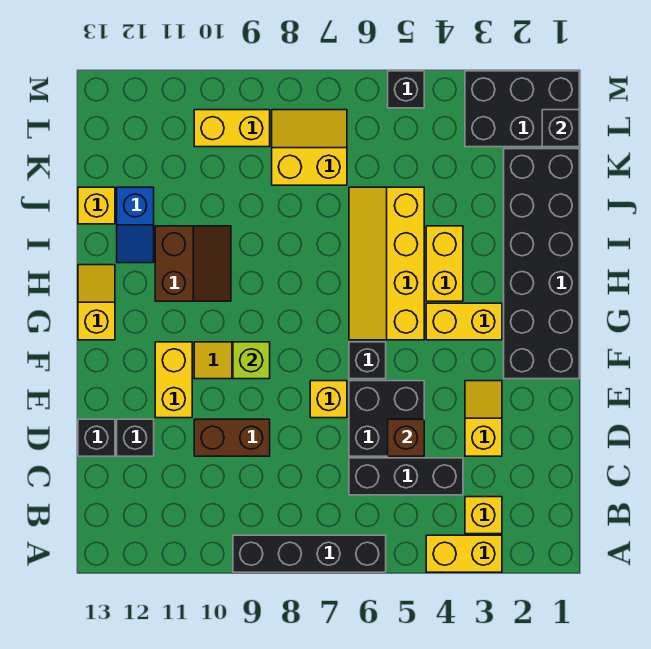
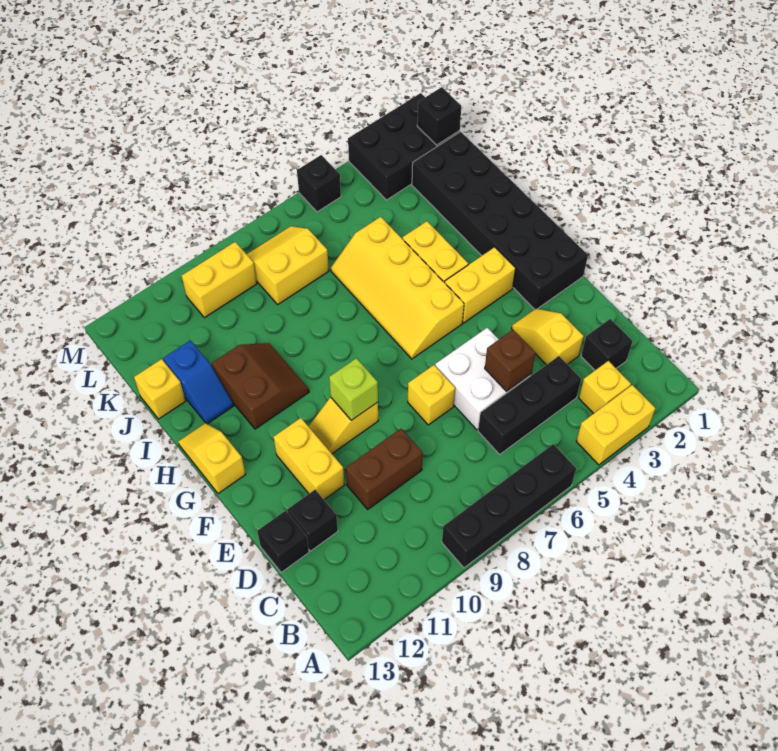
black brick D5:E6 level 1 -> white brick D5:E6 level 1
black brick F6 level 1 -> black brick C2 level 1

